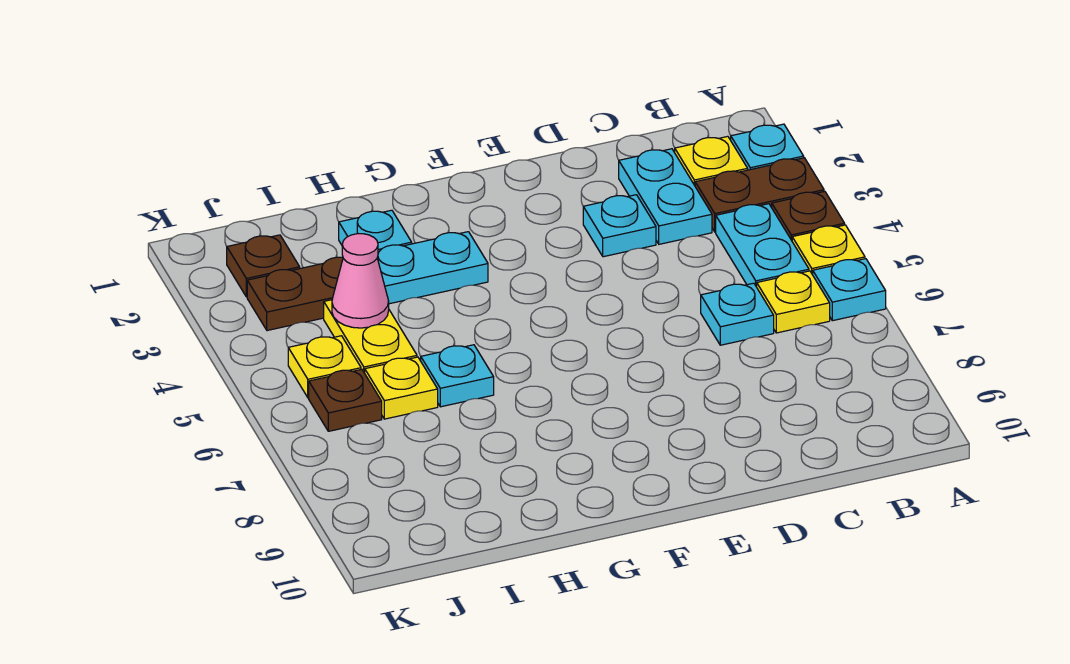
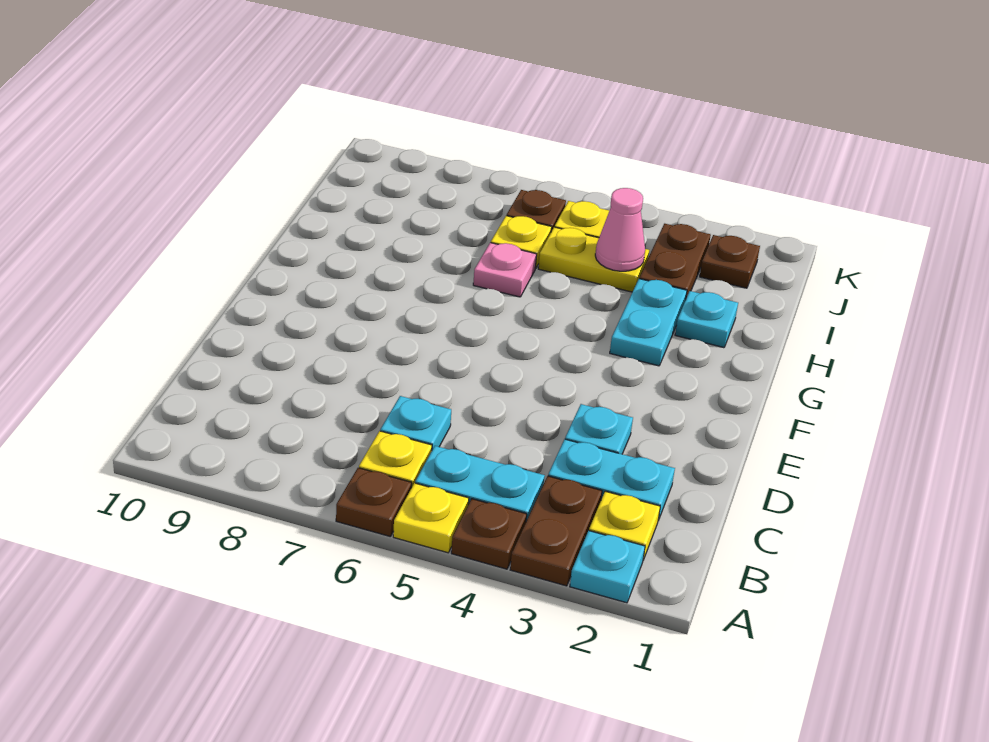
cyan plate A6 level 1 -> brown plate A6 level 1
cyan plate H6 level 1 -> pink plate H6 level 1

